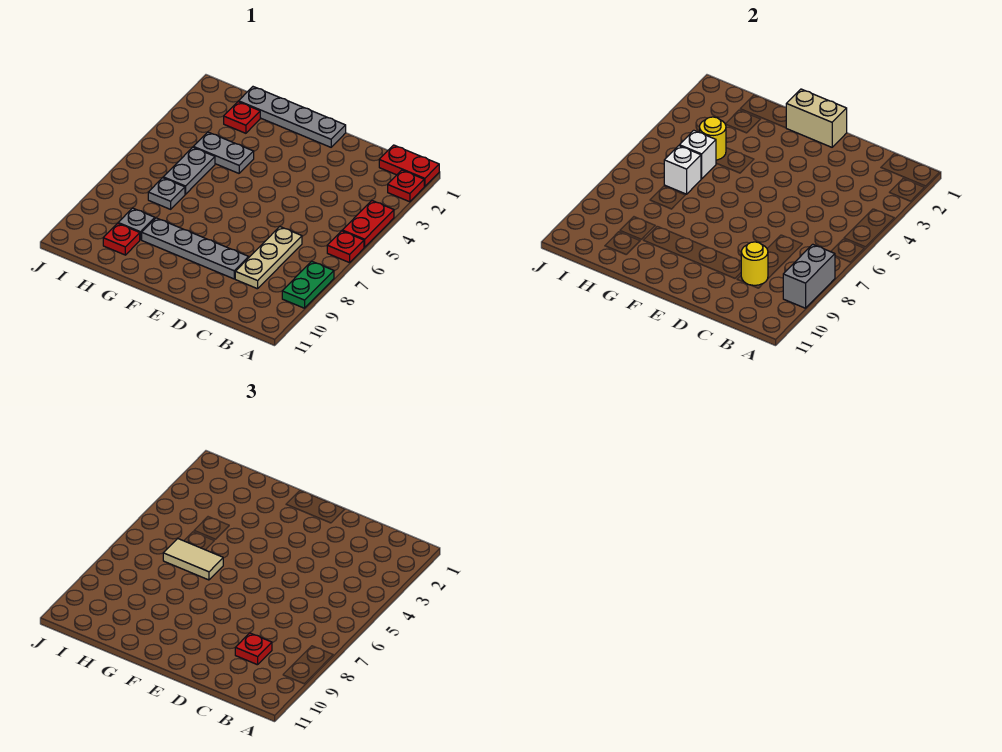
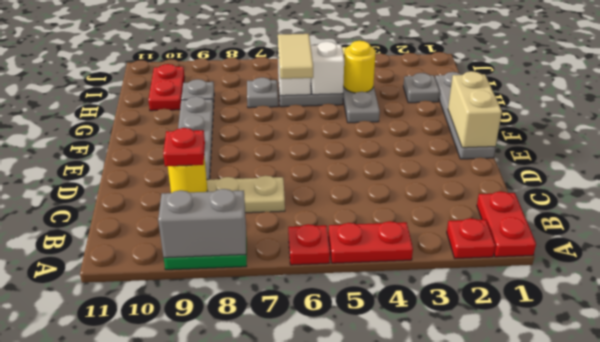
red plate H2 level 1 -> grey plate H2 level 1
red plate H10 level 1 -> red plate H10:I10 level 1

